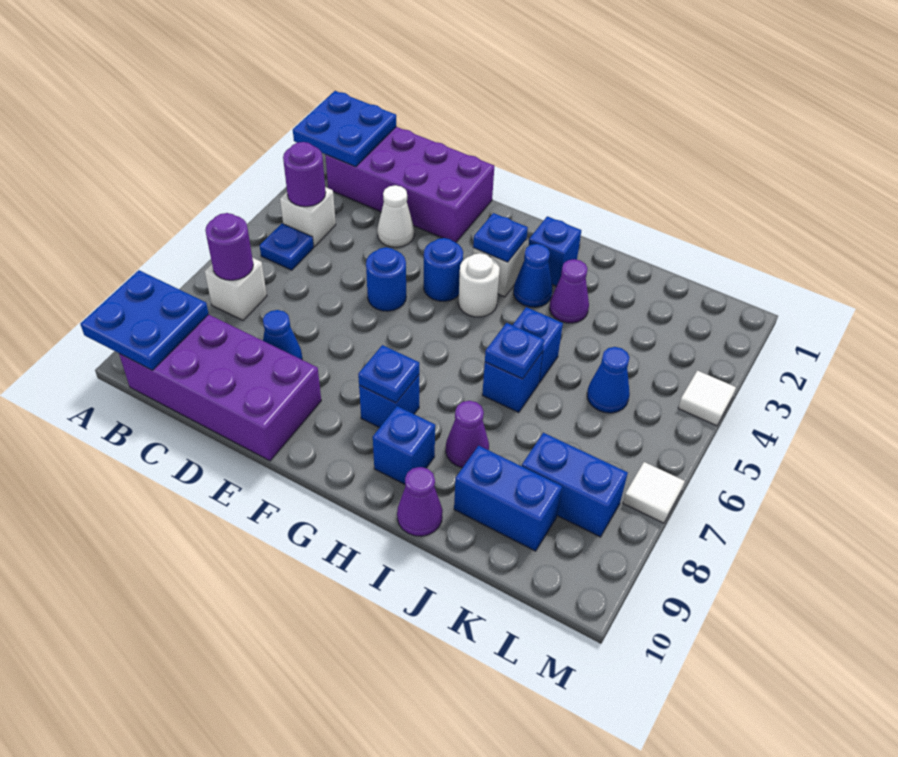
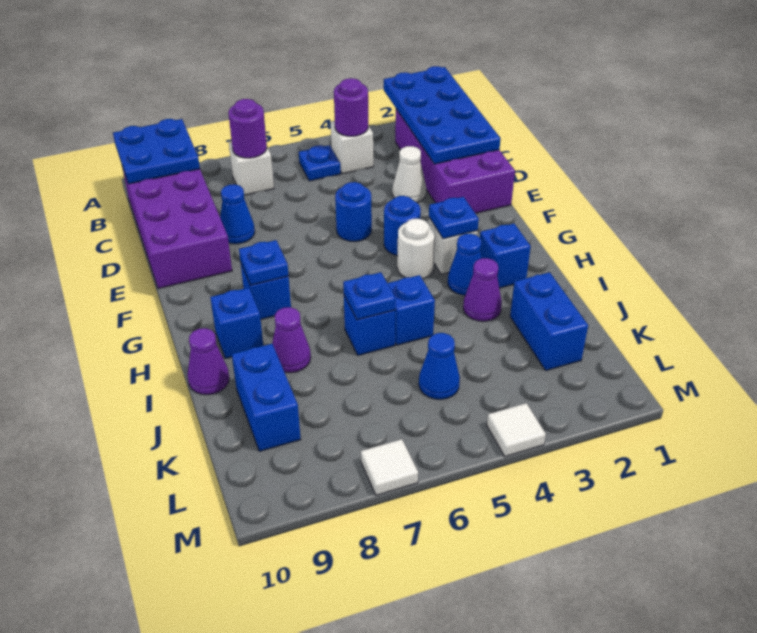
blue plate A1:B2 level 2 -> blue plate A1:D2 level 2
blue brick K8:L8 level 1 -> blue brick J2:K2 level 1

